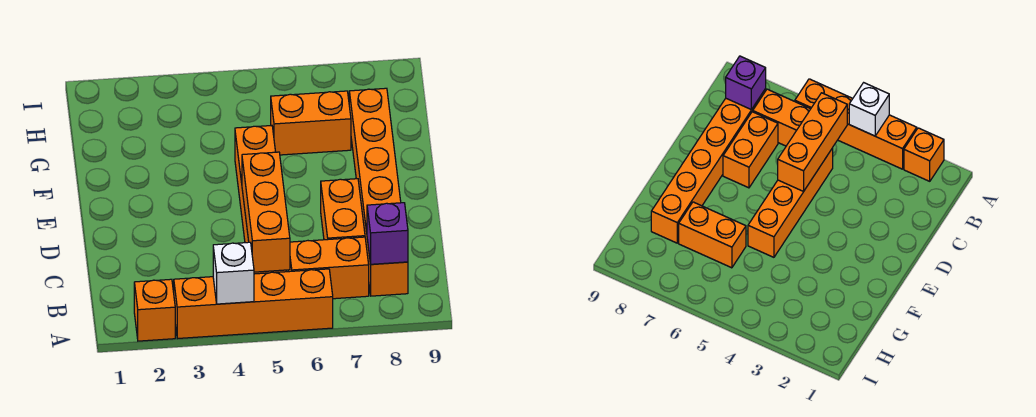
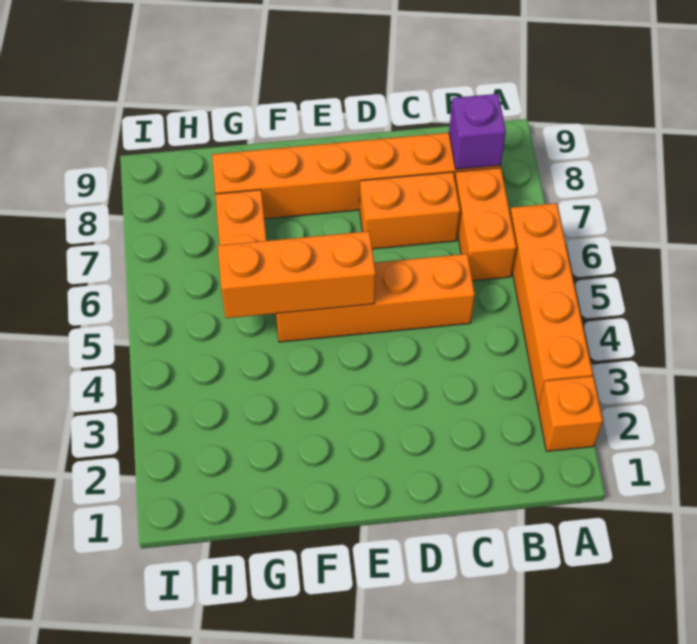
white brick A4 level 2 -> none
orange brick B5:D5 level 2 -> orange brick E5:G5 level 2

